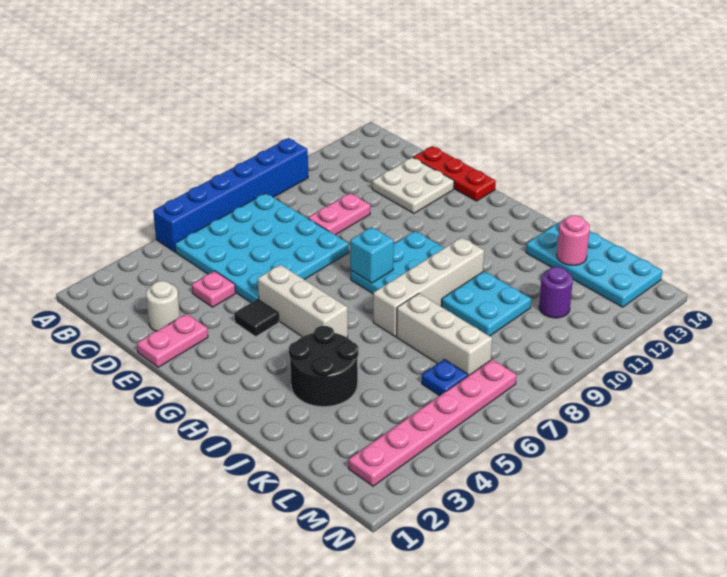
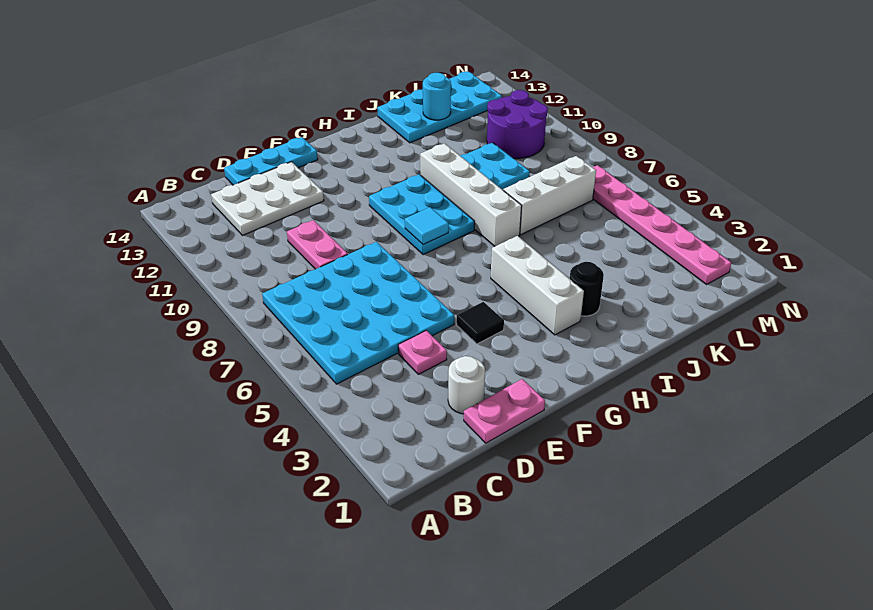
blue brick A5:A10 level 1 -> none
white plate D12:E13 level 1 -> white plate C12:E13 level 1
red plate D14:F14 level 1 -> cyan plate D14:F14 level 1
pink plate E1:E2 level 1 -> pink plate D1:E1 level 1
white brick F5:H5 level 1 -> white brick H3:H5 level 1
cyan brick G8 level 2 -> cyan tile G8 level 2
black round brick I3:J4 level 1 -> black round brick I3 level 1
pink round brick K13 level 2 -> cyan round brick K13 level 2
blue plate L6 level 1 -> none
purple round brick L11 level 1 -> purple round brick L10:M11 level 1

